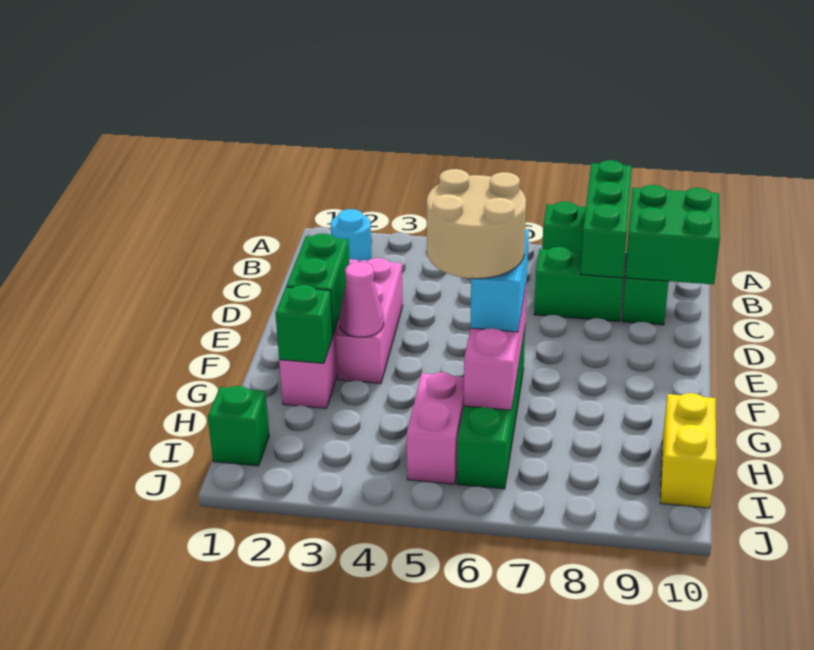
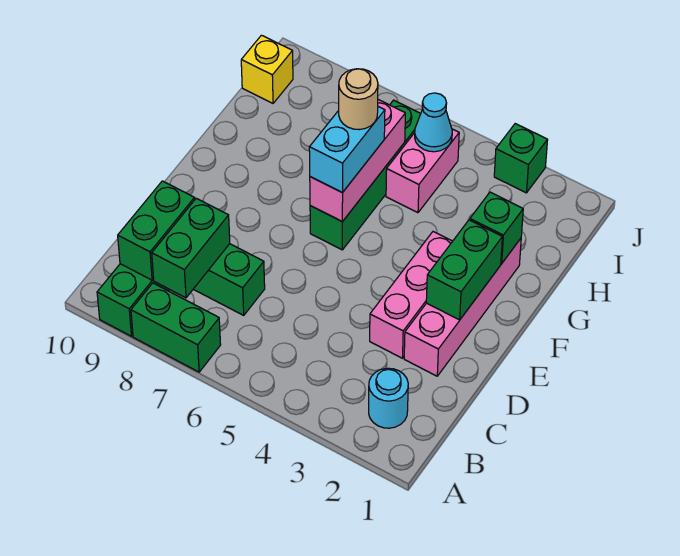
green brick A8:C8 level 2 -> green brick B8:C8 level 2
green brick B9:C10 level 2 -> green brick B9:C9 level 2
pink cone F3 level 2 -> none
tan round brick F5:G6 level 4 -> tan round brick G6 level 4
yellow brick H10:I10 level 1 -> yellow brick I10 level 1
green brick I1 level 1 -> green brick J3 level 1
none -> cyan cone I5 level 2

